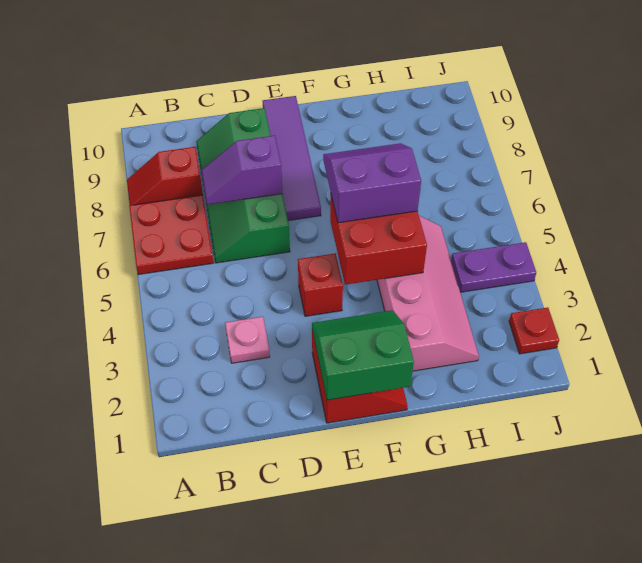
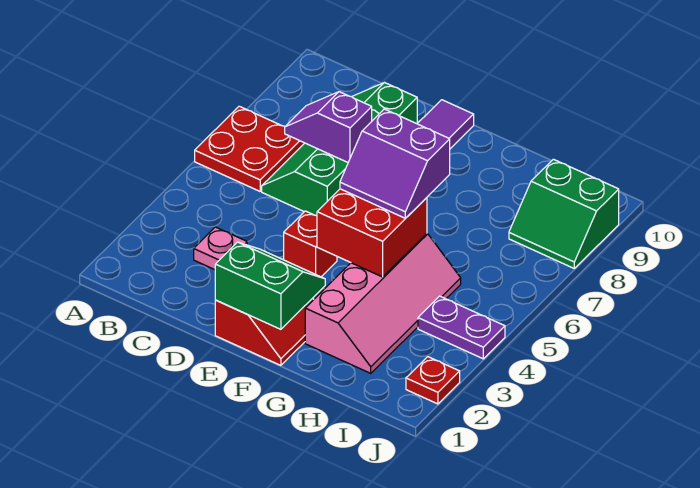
red slope A8:B8 level 1 top B -> none
purple slope F5:G6 level 3 top 5 -> purple slope F5:G6 level 3 top 6
none -> green slope I8:J9 level 1 top 9

